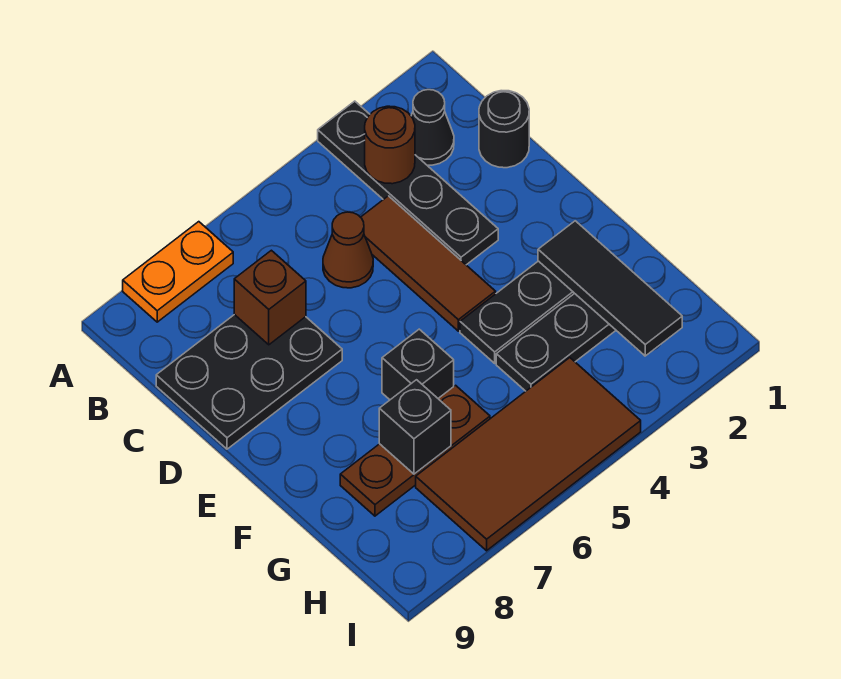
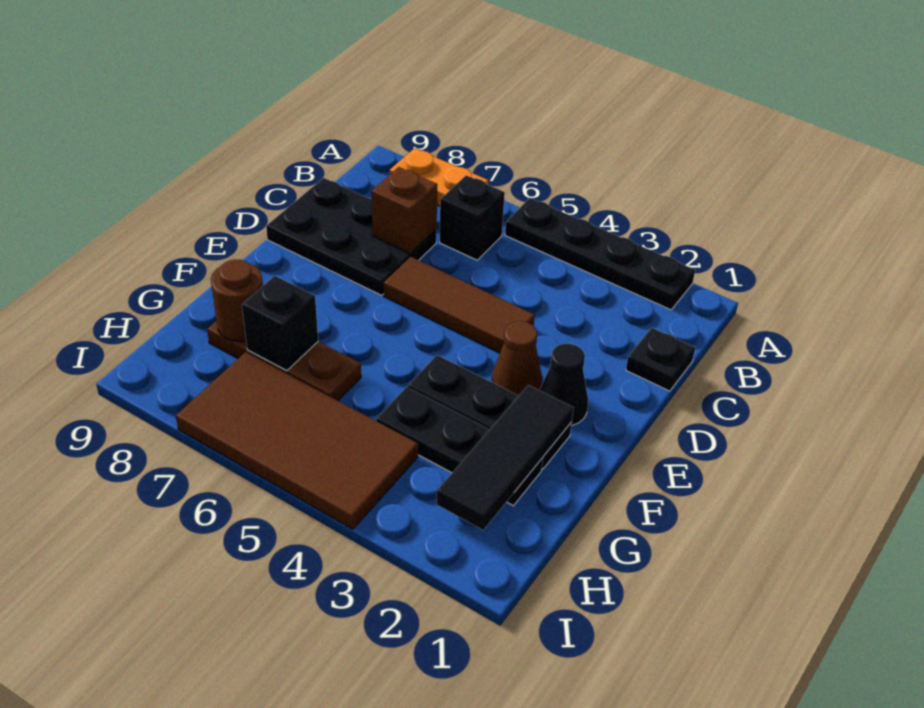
black plate A3:D3 level 1 -> black plate A2:A5 level 1
black cone B2 level 1 -> black cone E2 level 1
brown round brick B3 level 2 -> brown round brick G8 level 2
black round brick C1 level 1 -> black plate C1 level 1
brown tile C4:E4 level 1 -> brown tile D4:D6 level 1
brown cone C5 level 1 -> brown cone E3 level 1
black brick F6 level 1 -> black brick B6 level 1

